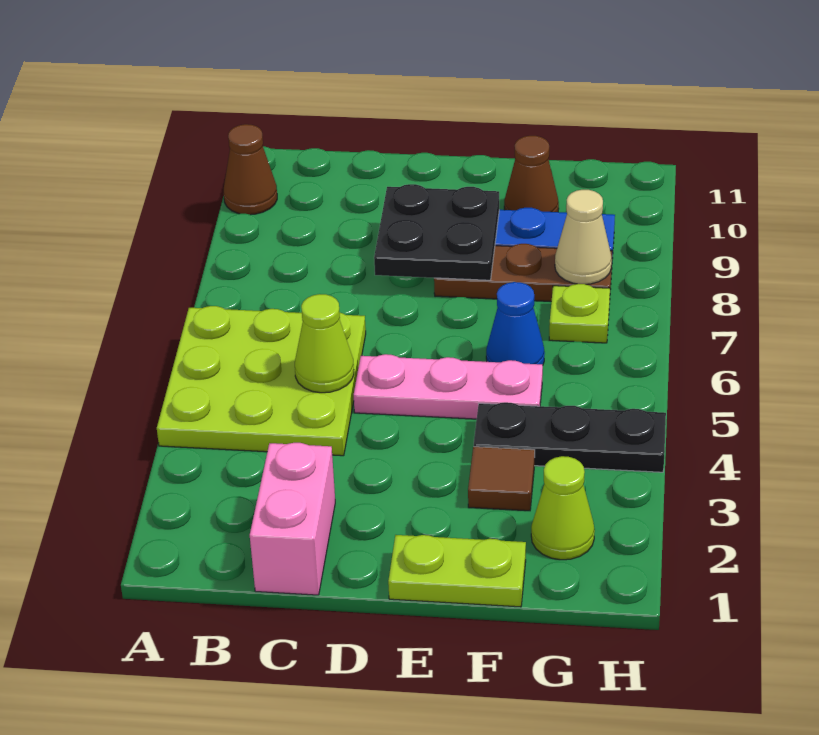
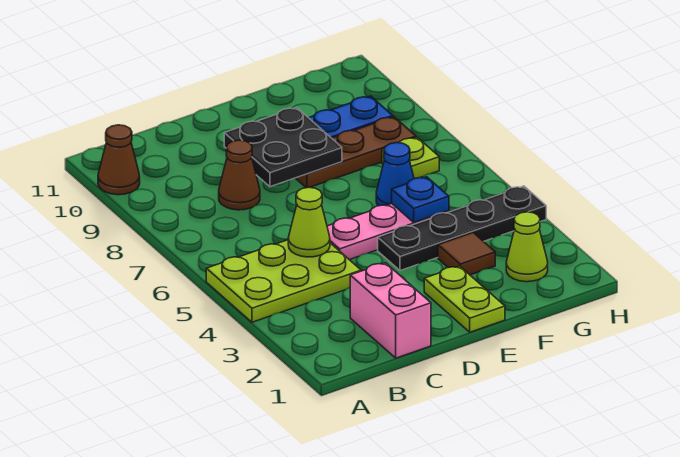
lime plate A4:C6 level 1 -> lime plate A4:C5 level 1
lime plate E1:F1 level 1 -> lime plate E1:E2 level 1
black plate F4:H4 level 1 -> black plate E4:H4 level 1
none -> blue plate F5 level 2
brown cone F10 level 1 -> brown cone C8 level 1
tan cone G8 level 2 -> none

